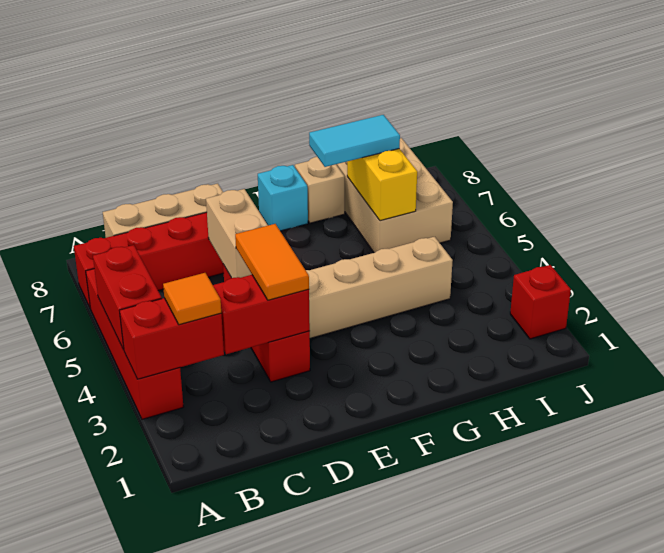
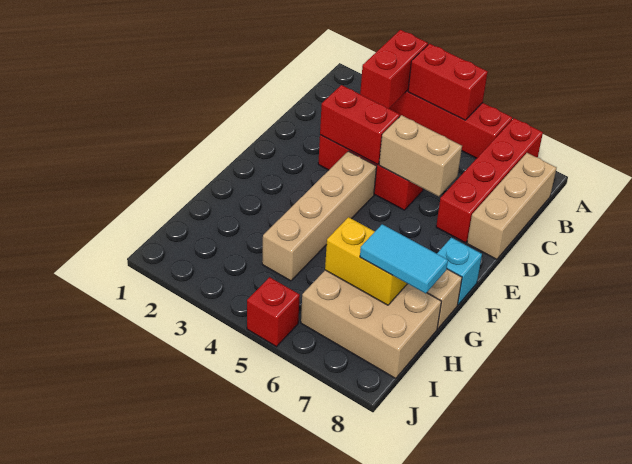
orange tile B3 level 3 -> none
red brick C3:D3 level 2 -> red brick D3:D4 level 2
orange tile D3:D4 level 3 -> none
cyan tile G7:H7 level 3 -> cyan tile H7:H8 level 3
red brick J2 level 1 -> red brick J5 level 1

